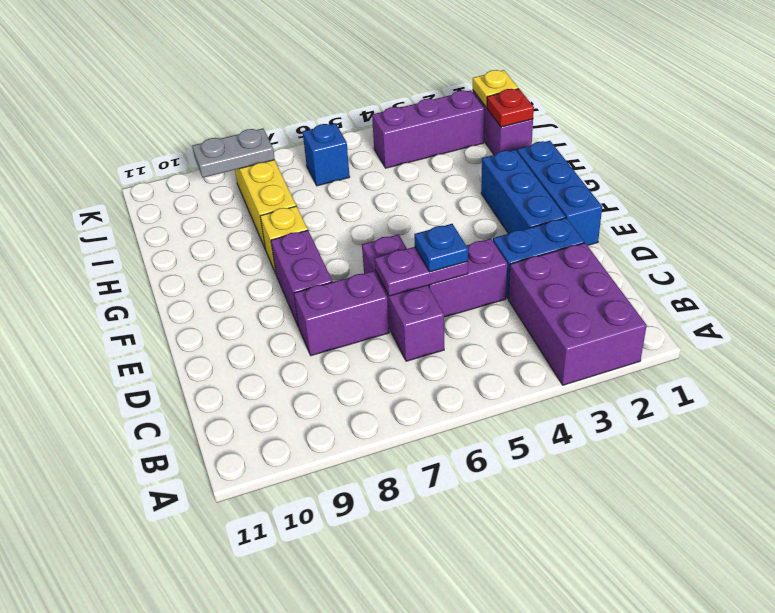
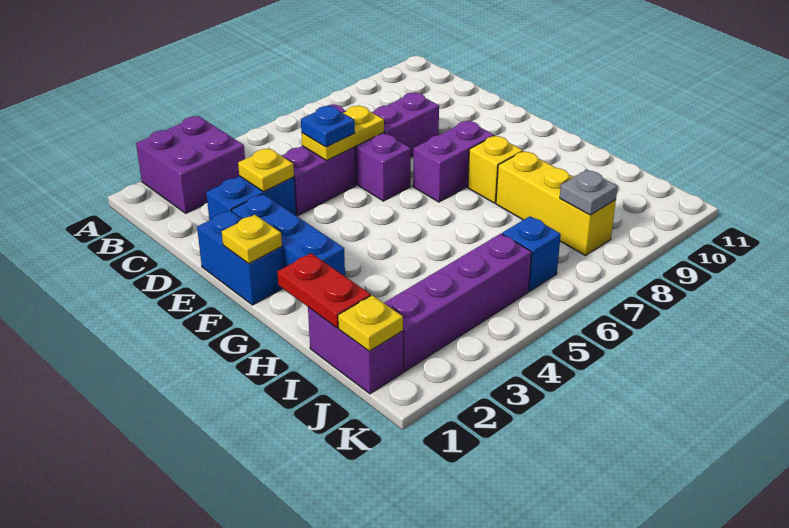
purple brick A2:C3 level 1 -> purple brick A2:B3 level 1
none -> yellow plate D3 level 2
purple plate D5:D6 level 2 -> yellow plate D5:D6 level 2
blue brick E1:G1 level 1 -> blue brick E1:F1 level 1
purple brick E8:F8 level 1 -> purple brick F7:F8 level 1
none -> yellow plate F1 level 2
red plate I1 level 2 -> red plate H1:I1 level 2
purple brick J2:J4 level 1 -> purple brick J2:J5 level 1
grey plate J8:J9 level 2 -> grey plate J8 level 2

